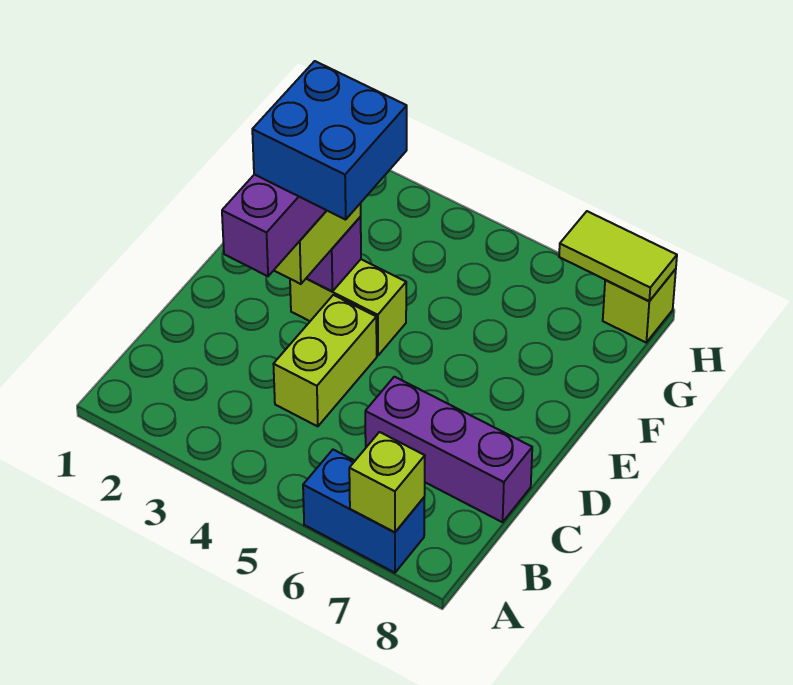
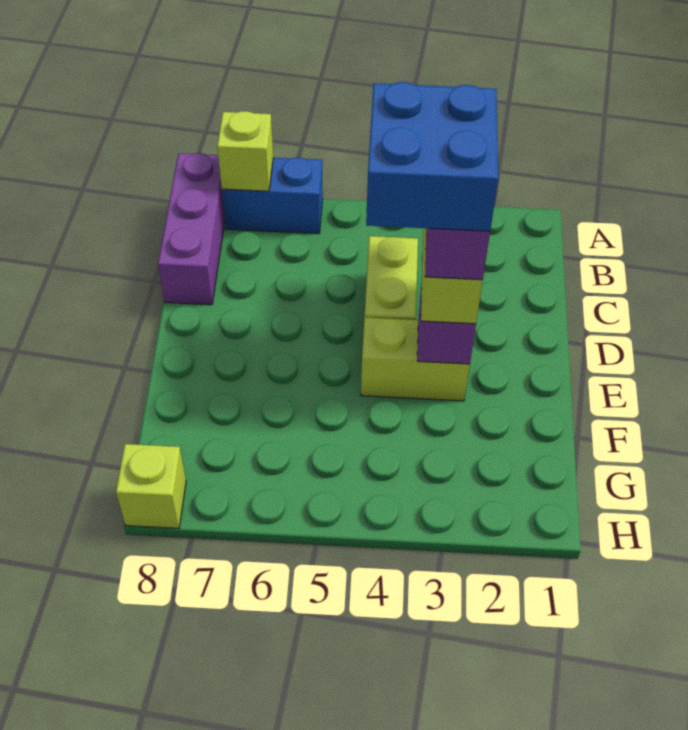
purple brick C6:C8 level 1 -> purple brick A8:C8 level 1
lime tile H7:H8 level 2 -> none

